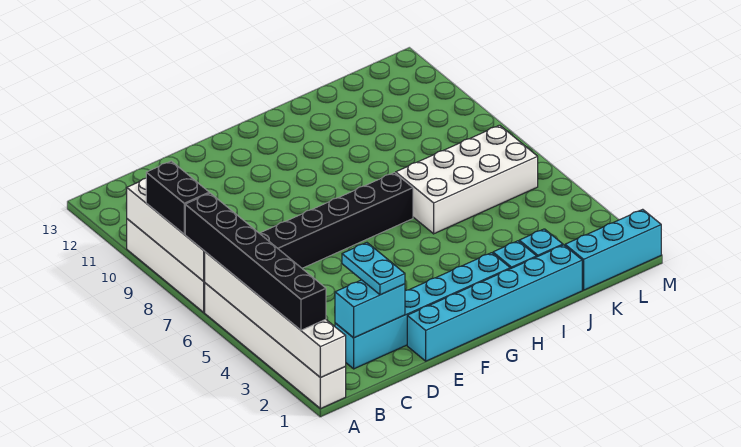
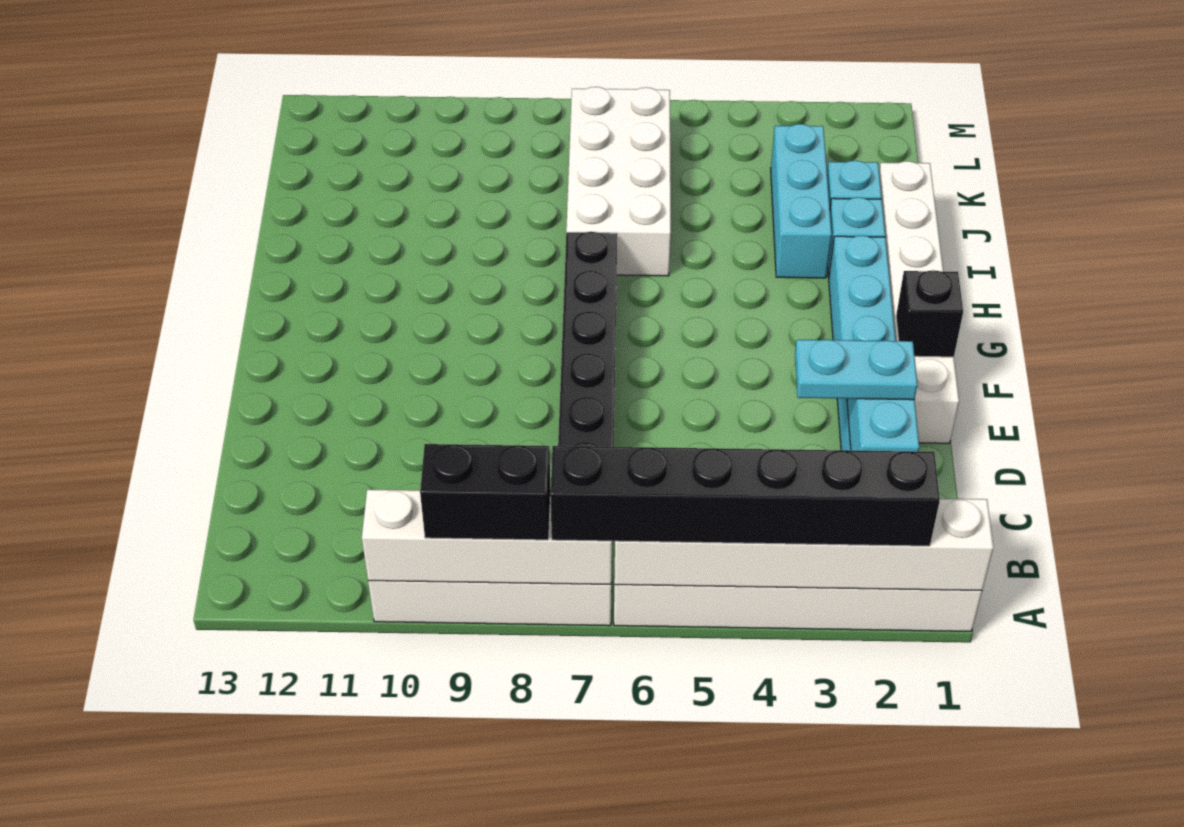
cyan brick E1:J1 level 1 -> white brick E1:J1 level 1
none -> black brick F1 level 2
cyan brick K1:M1 level 1 -> cyan brick I3:K3 level 1

